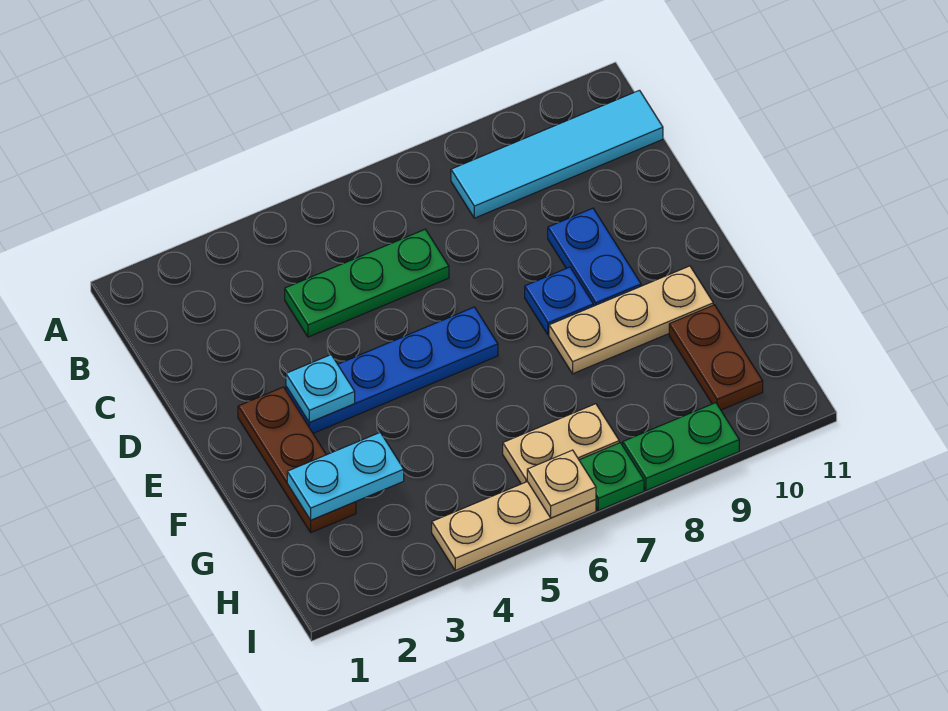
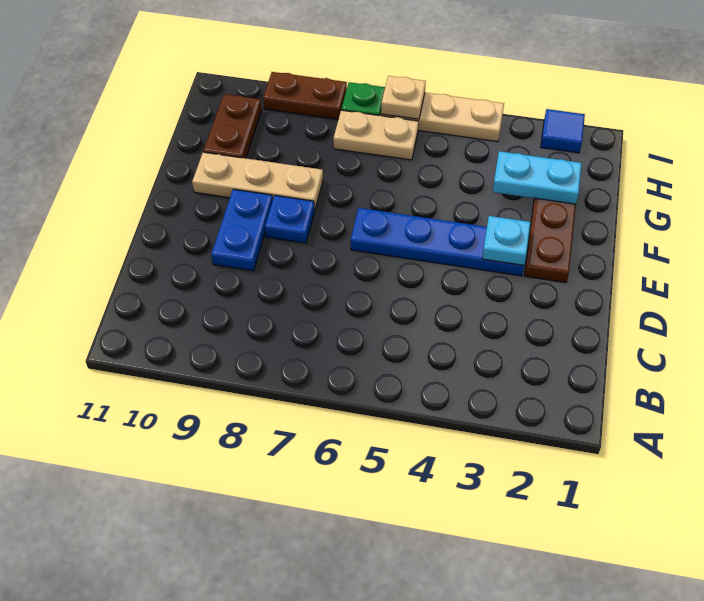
cyan tile B8:B11 level 1 -> none
green plate C4:C6 level 1 -> none
none -> blue tile I2 level 1
green plate I8:I9 level 1 -> brown plate I8:I9 level 1

